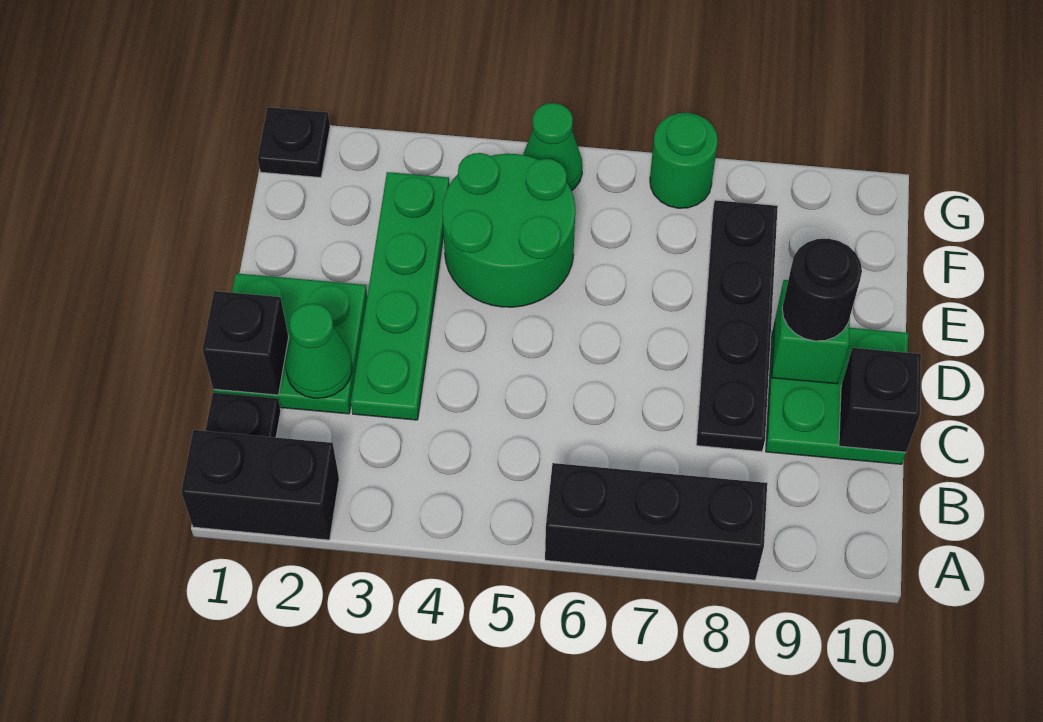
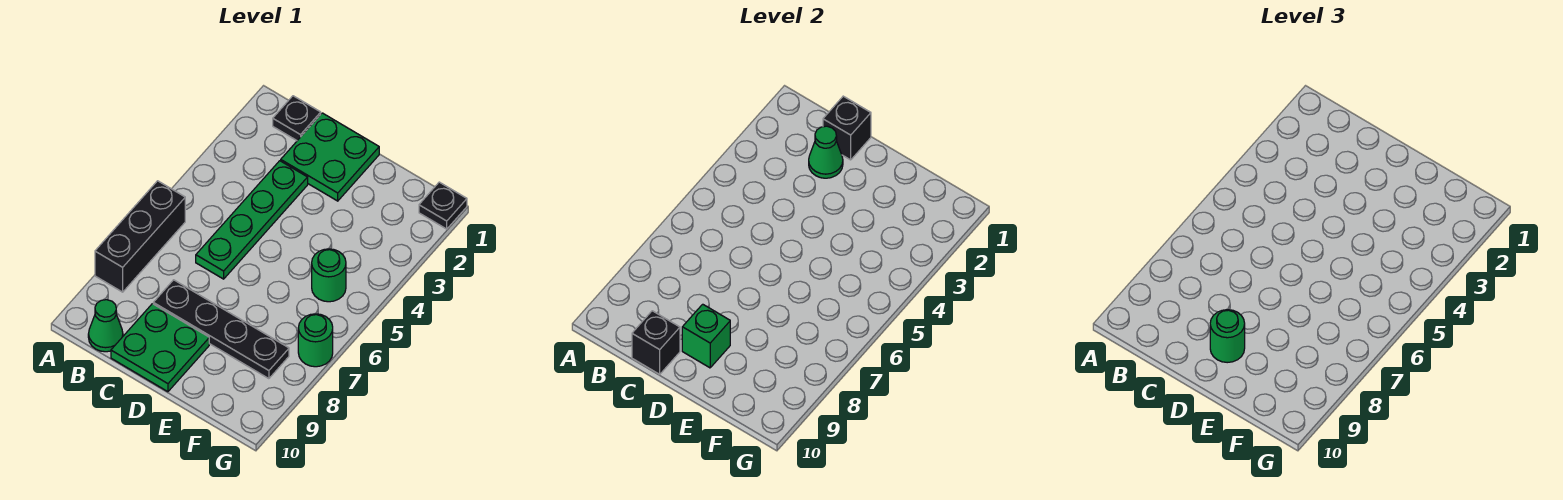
black brick A1:A2 level 1 -> none
green plate C3:F3 level 1 -> green plate C3:C6 level 1
black round brick D9 level 3 -> green round brick D9 level 3
green round brick E4:F5 level 1 -> green round brick F5 level 1
green cone G5 level 1 -> green cone B10 level 1

